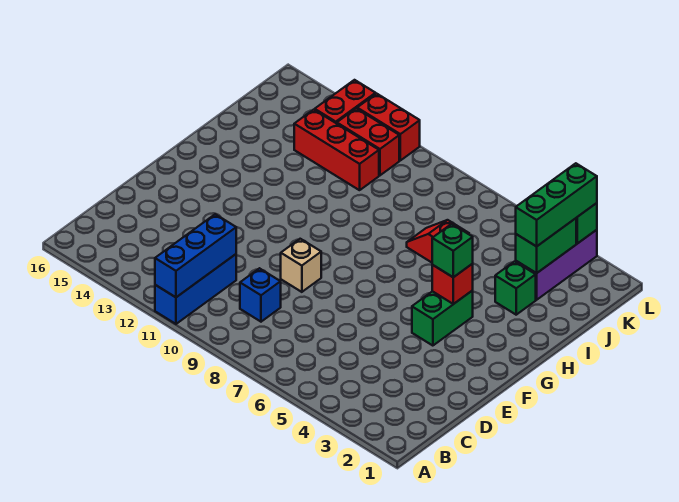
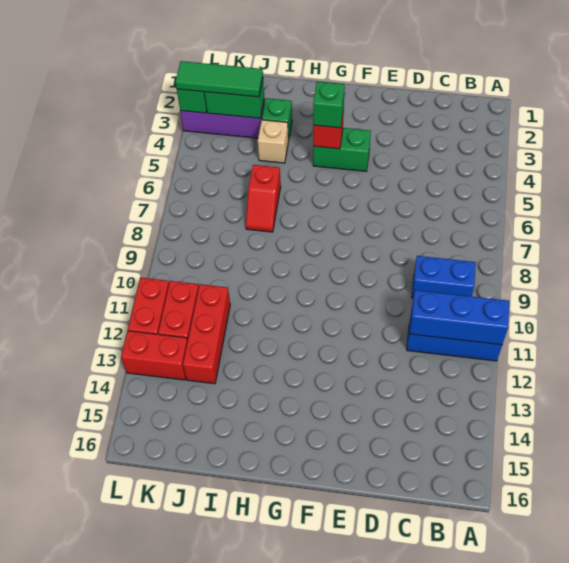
blue brick C9 level 1 -> blue brick B9:C9 level 1
tan brick E9 level 1 -> tan brick I4 level 1
green brick J3:L3 level 3 -> green tile J3:L3 level 3

